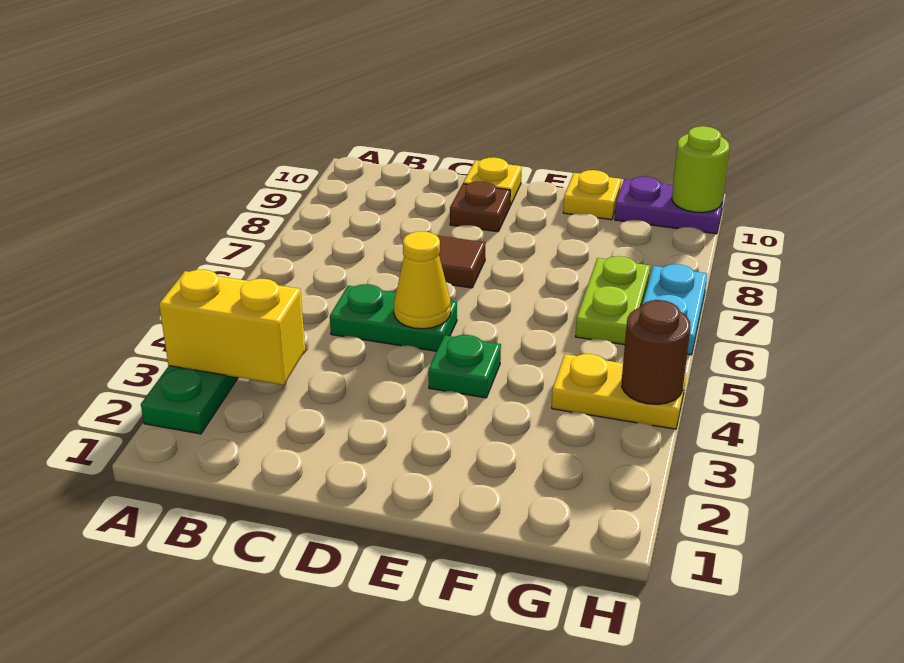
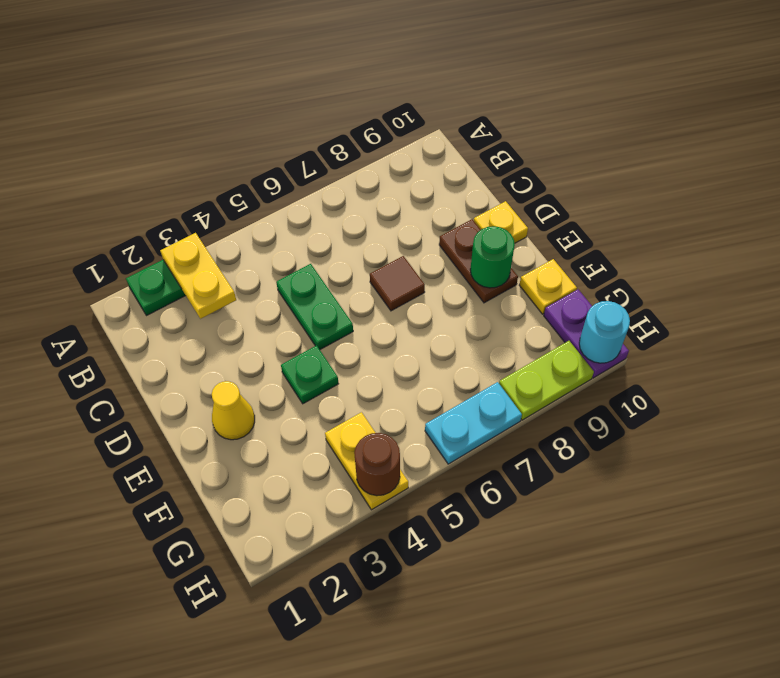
yellow brick A3:B3 level 2 -> yellow plate A3:B3 level 2
yellow cone D5 level 2 -> yellow cone E2 level 1
brown plate D9 level 1 -> brown plate D9:E9 level 1
none -> green round brick E9 level 2
lime plate G6:G7 level 1 -> lime plate H8:H9 level 1
lime round brick H10 level 2 -> cyan round brick H10 level 2

